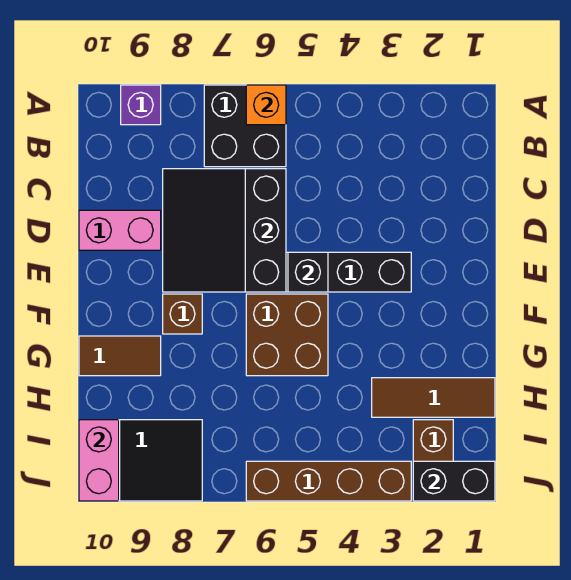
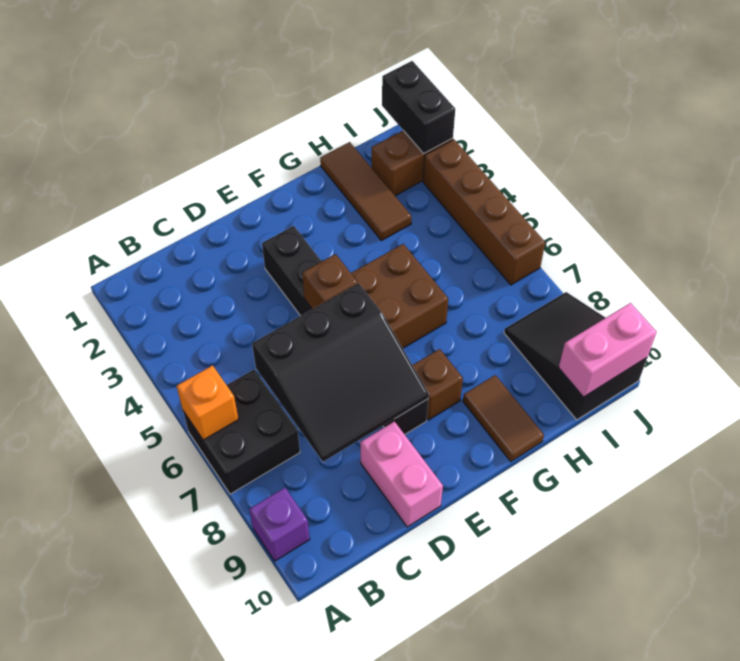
black brick E5 level 2 -> brown brick E5 level 2

